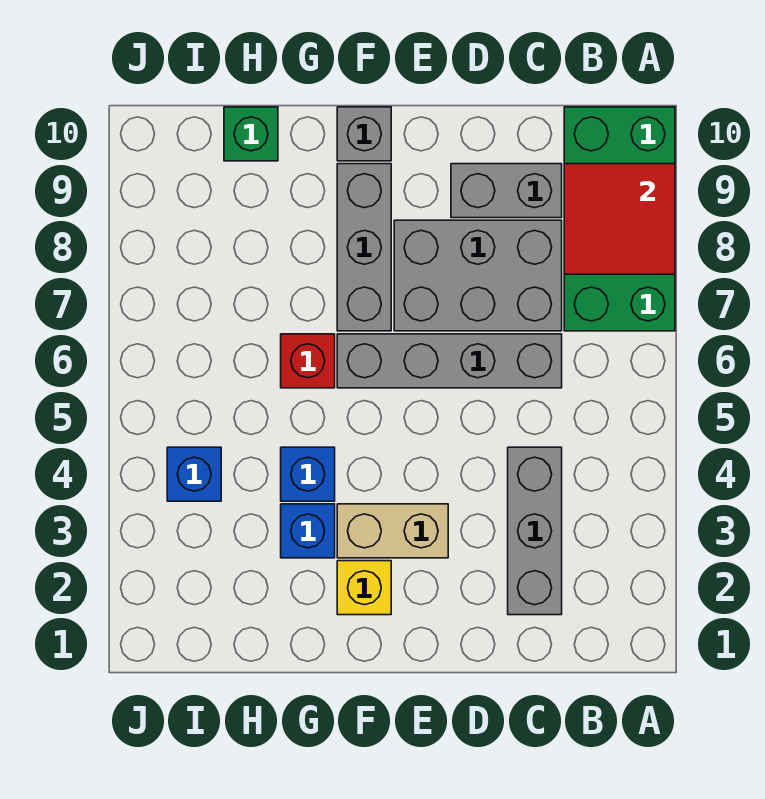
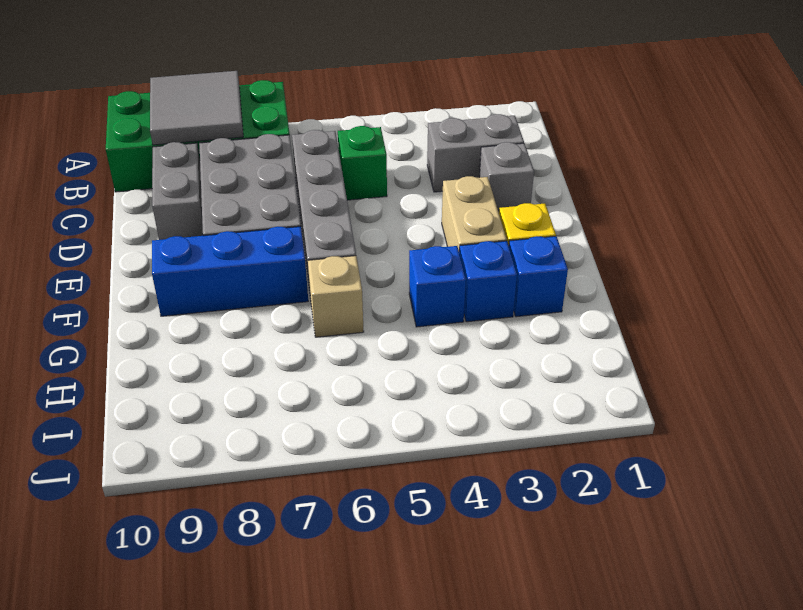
red tile A8:B9 level 2 -> grey tile A8:B9 level 2
grey brick C2:C4 level 1 -> grey brick C2:C3 level 1
grey brick F7:F9 level 1 -> blue brick F7:F9 level 1
grey brick F10 level 1 -> grey brick D2 level 1
red brick G6 level 1 -> tan brick G6 level 1
green brick H10 level 1 -> green brick C5 level 1
blue brick I4 level 1 -> blue brick G2 level 1

